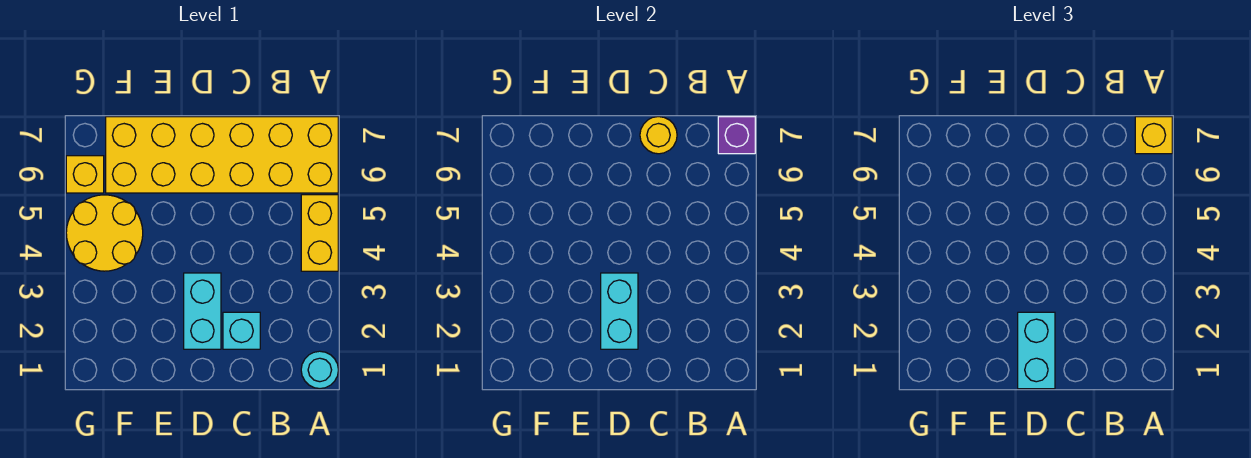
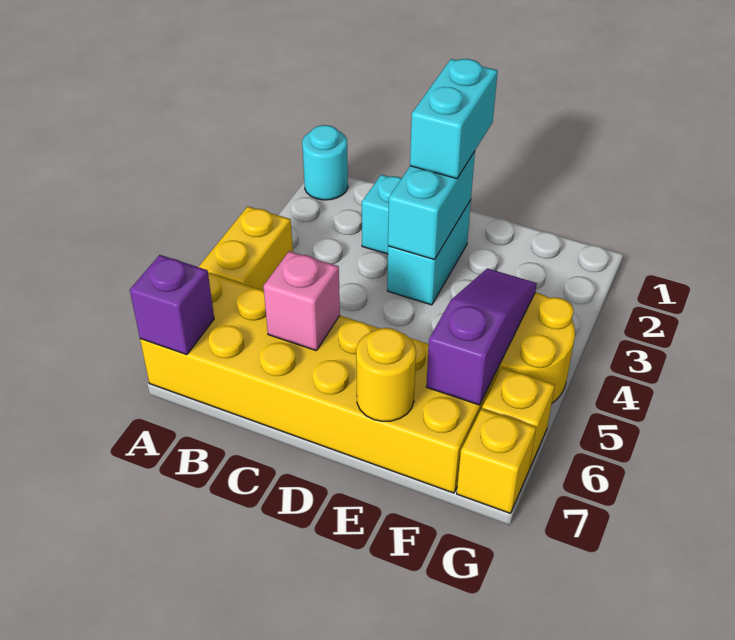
yellow brick A7 level 3 -> yellow brick G7 level 1
none -> pink brick C6 level 2
yellow round brick C7 level 2 -> yellow round brick E7 level 2
none -> purple slope F4:F6 level 2 top 6

